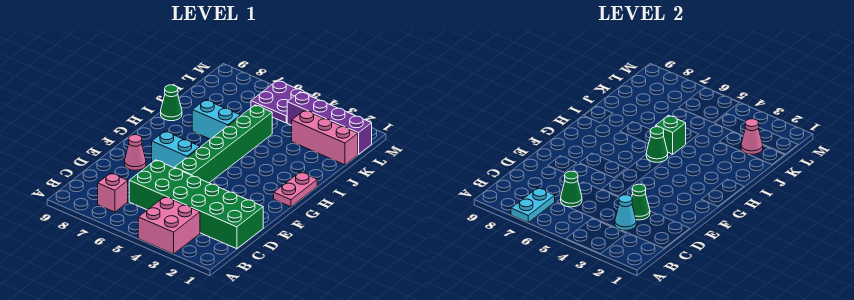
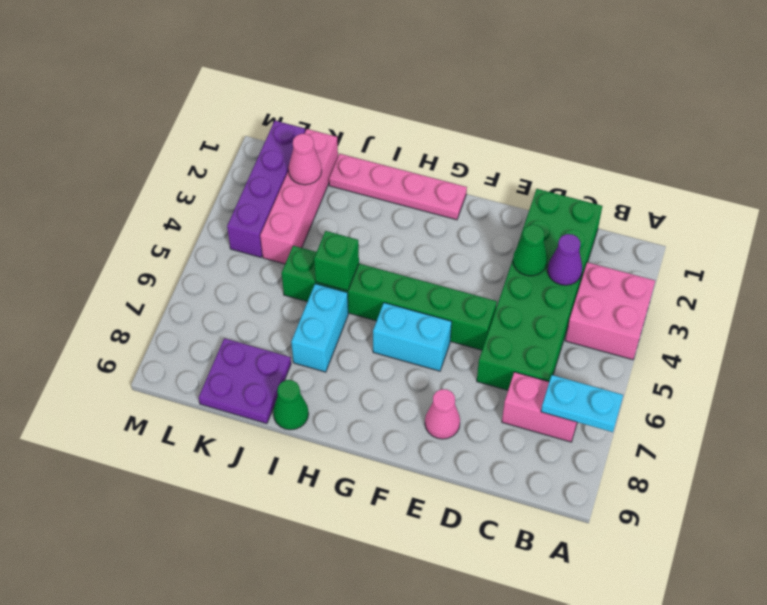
pink brick B7 level 1 -> pink brick B7:C7 level 1
cyan cone C3 level 2 -> purple cone C3 level 2
green cone C6 level 2 -> none
cyan brick F6:F7 level 1 -> cyan brick F6:G6 level 1
pink plate G1:H1 level 1 -> pink plate G1:J1 level 1
green cone H5 level 2 -> none
pink brick K1:K3 level 1 -> pink brick K1:K4 level 1
purple plate L5:M6 level 1 -> purple plate J8:K9 level 1

